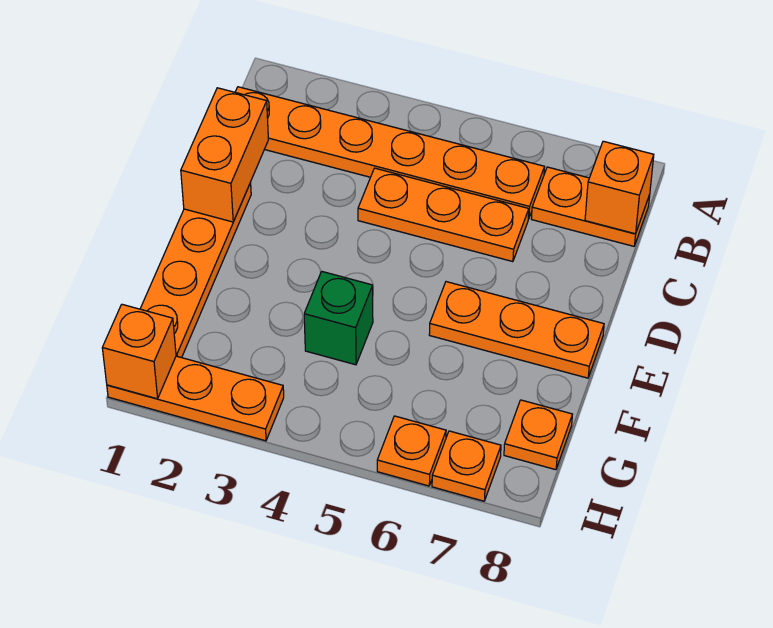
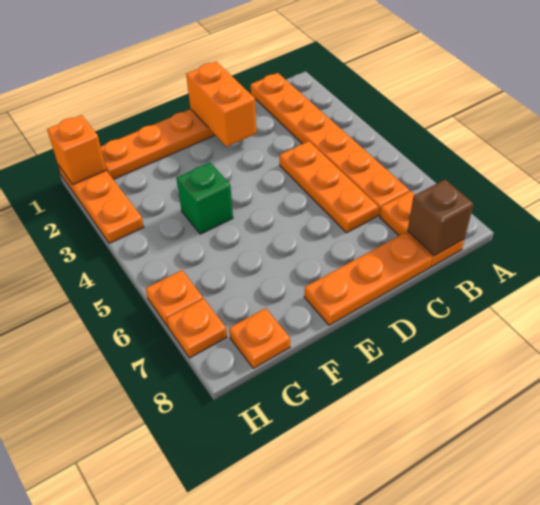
orange brick B8 level 2 -> brown brick B8 level 2
orange brick C1:D1 level 2 -> orange brick D1:D2 level 2
orange plate E6:E8 level 1 -> orange plate C8:E8 level 1

